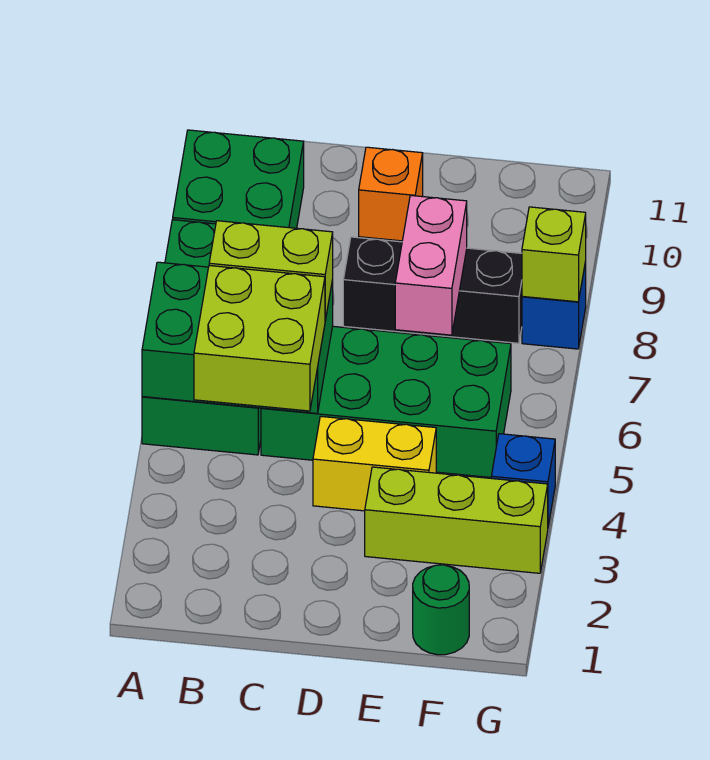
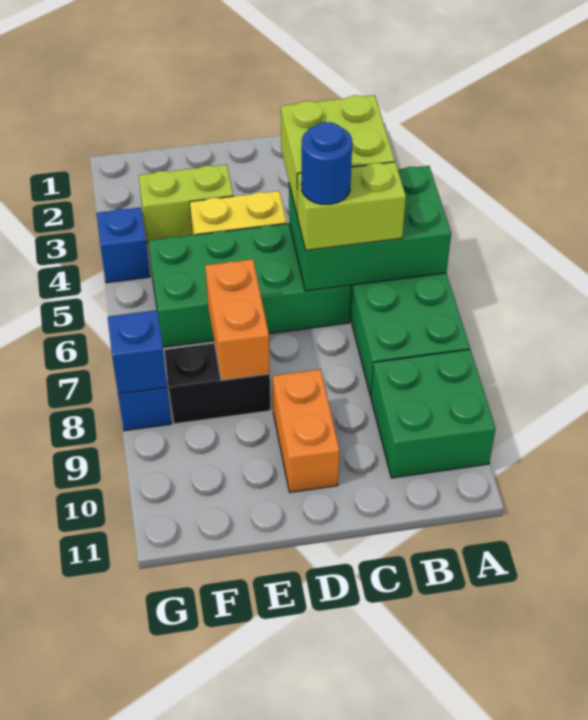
none -> blue round brick C6 level 4
black brick D8:F8 level 1 -> black brick E8:F8 level 1
orange brick D10 level 1 -> orange brick D9:D10 level 1
lime brick E3:G3 level 1 -> lime brick E3:F3 level 1
pink brick E7:E8 level 2 -> orange brick E7:E8 level 2
green round brick F1 level 1 -> none
lime brick G8 level 2 -> blue brick G8 level 2

